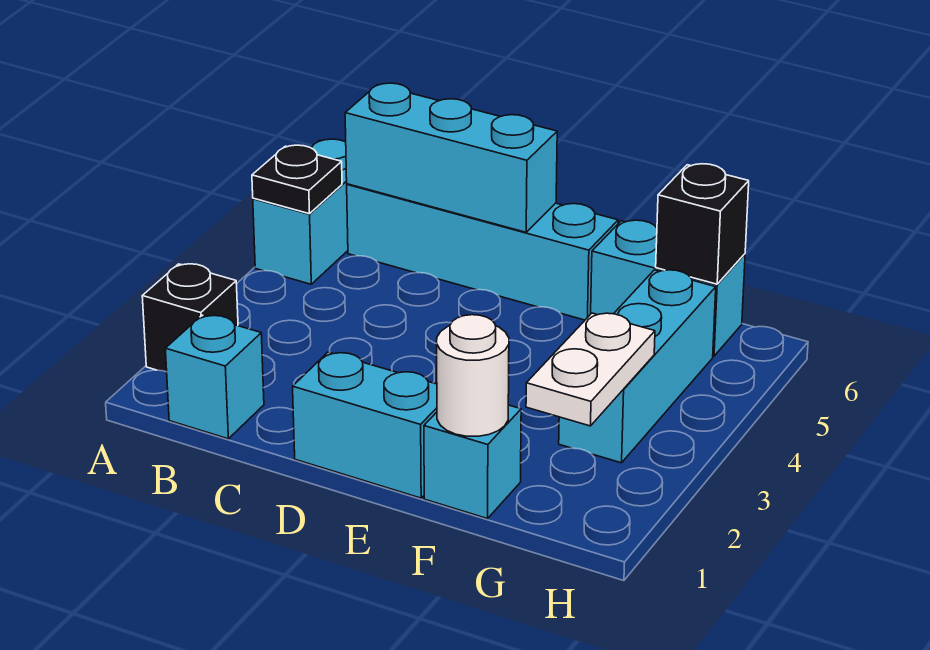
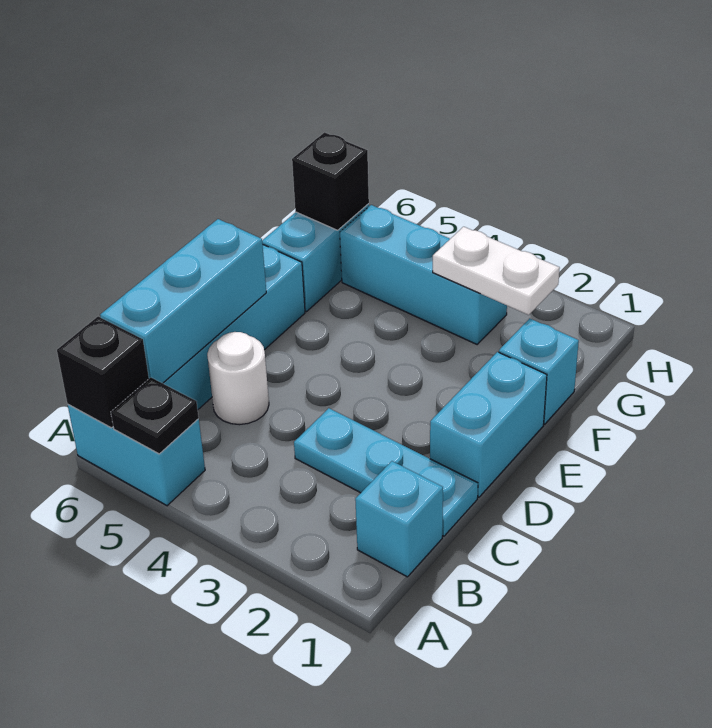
black brick A2 level 1 -> black brick A6 level 2
none -> cyan plate C1:C3 level 1
white round brick F1 level 2 -> white round brick C5 level 1

